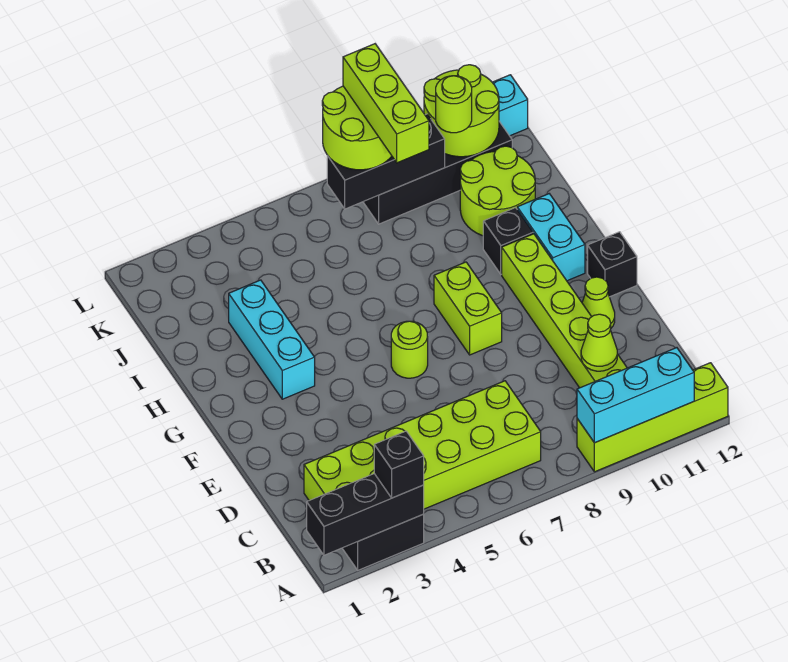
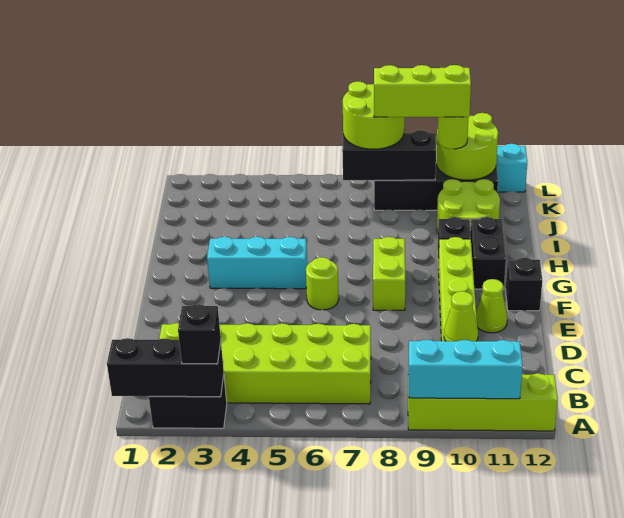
cyan brick G3:I3 level 1 -> cyan brick G3:G5 level 1
cyan brick G11:H11 level 1 -> black brick G11:H11 level 1
lime brick J8:L8 level 4 -> lime brick K8:K10 level 4

